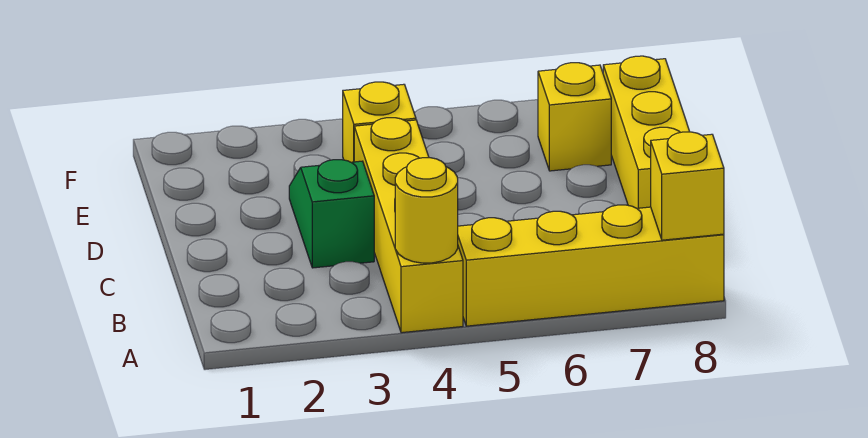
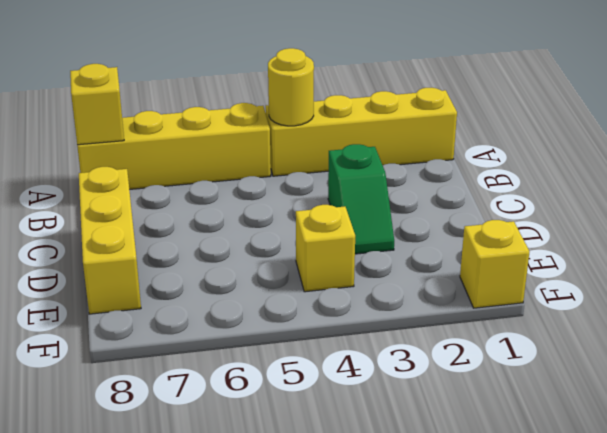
yellow brick A4:D4 level 1 -> yellow brick A1:A4 level 1
yellow brick E7 level 1 -> yellow brick F1 level 1

